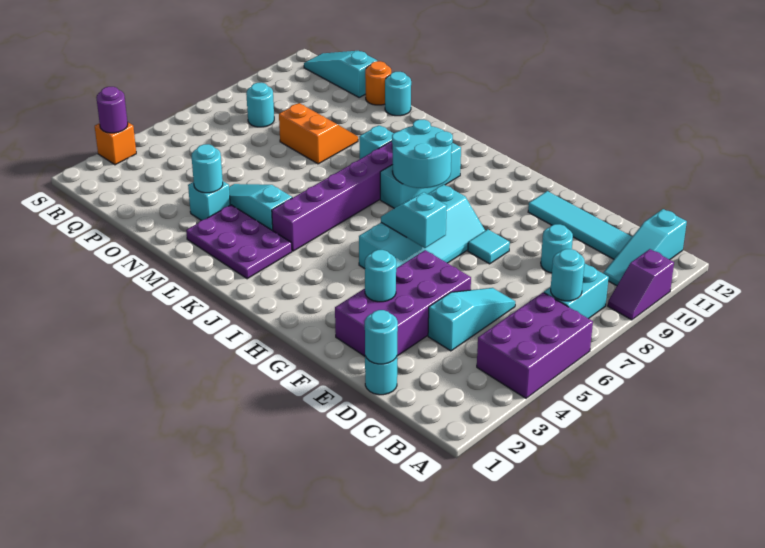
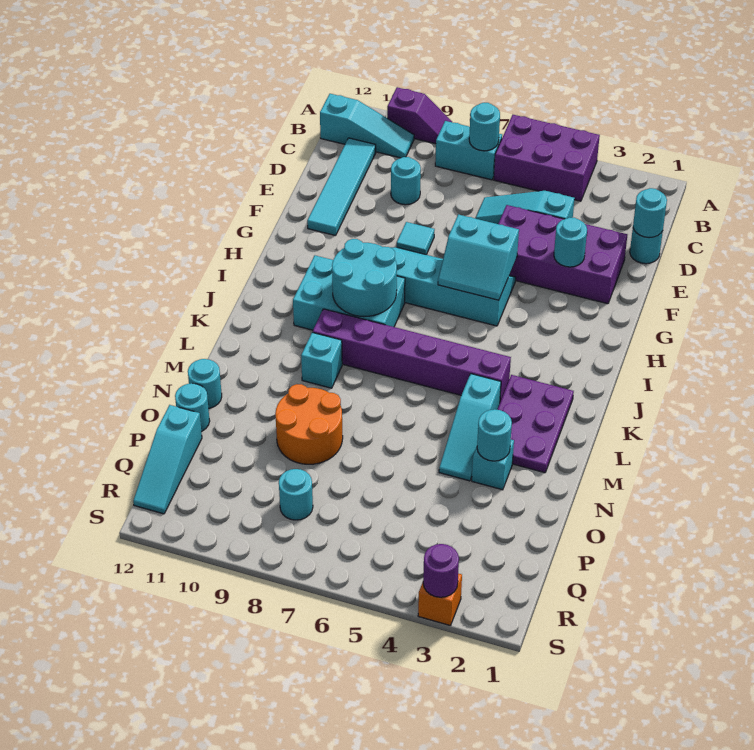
cyan slope G6:H6 level 2 top G -> cyan slope G5:H6 level 2 top G
cyan brick J8:J10 level 1 -> cyan brick I8:J10 level 1
orange slope N8:O9 level 1 top 8 -> orange round brick N8:O9 level 1
orange round brick O12 level 1 -> cyan round brick O12 level 1

